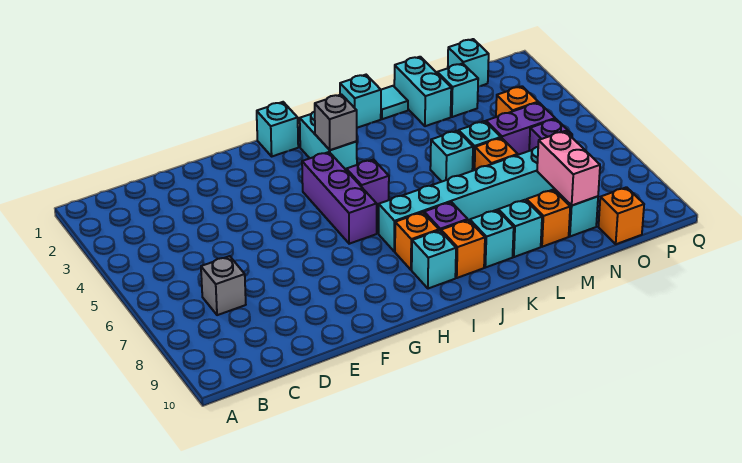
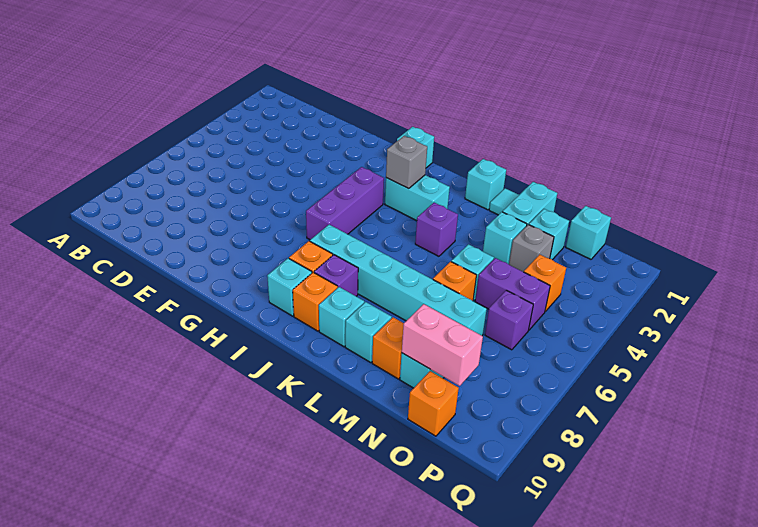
grey brick C7 level 1 -> grey brick N3 level 1
cyan brick I2:I3 level 1 -> cyan brick I3:J3 level 1
purple brick I5 level 1 -> purple brick K4 level 1
cyan brick L5 level 1 -> cyan brick M3 level 1
pink brick N8:N9 level 2 -> pink brick N9:O9 level 2

